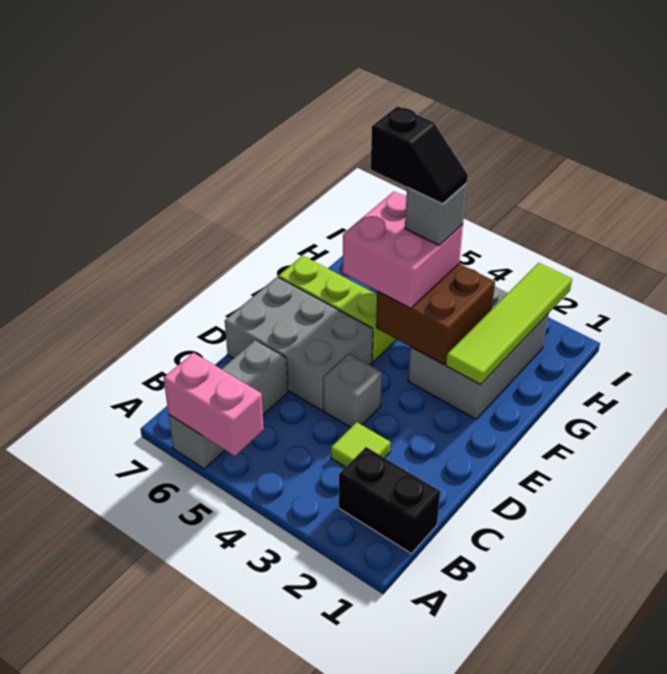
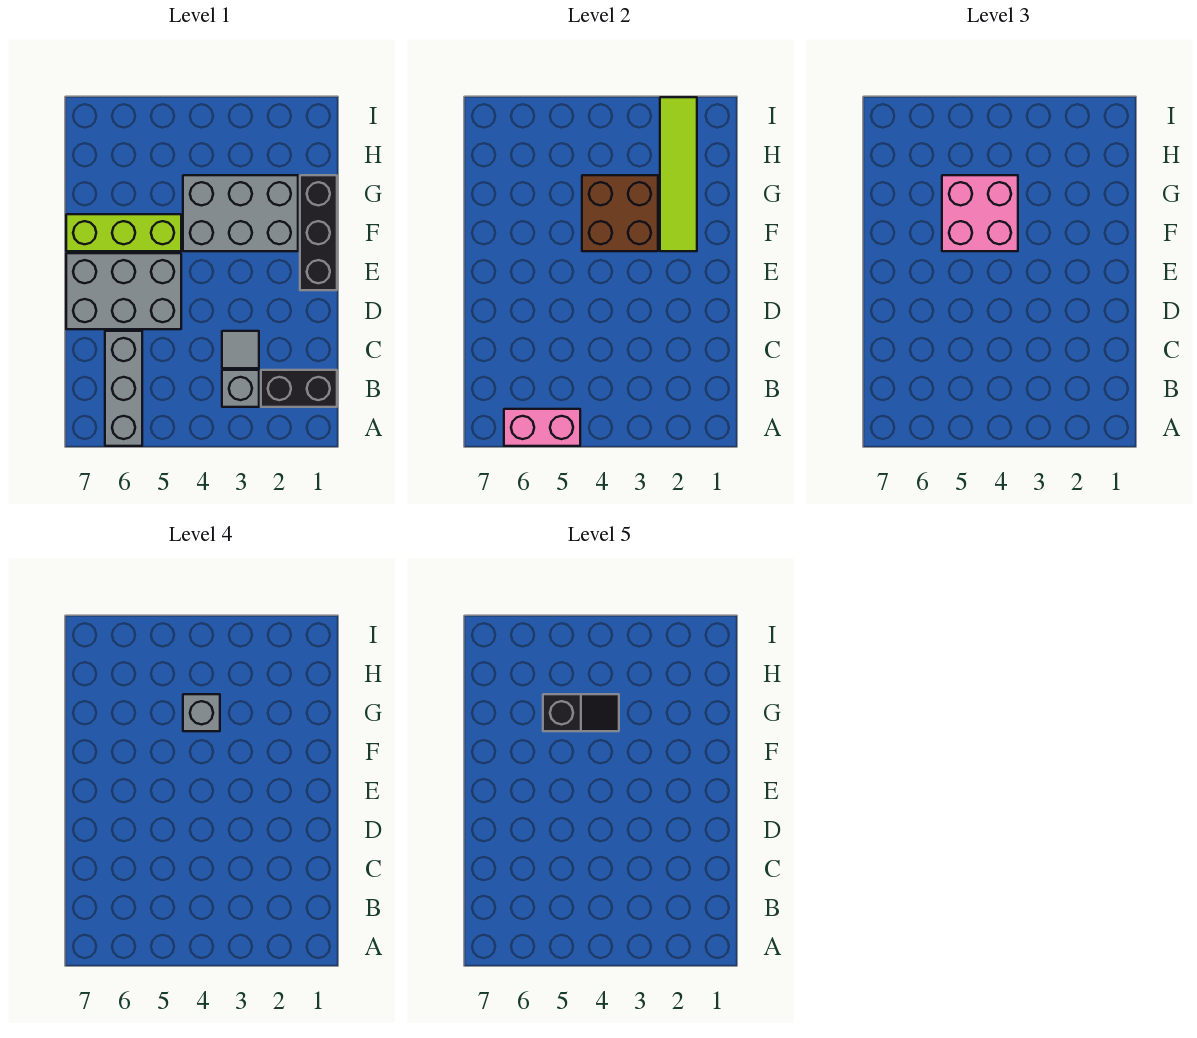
lime tile C3 level 1 -> grey tile C3 level 1
grey brick D4 level 1 -> grey brick B3 level 1
none -> black brick E1:G1 level 1
grey brick F2:H3 level 1 -> grey brick F2:G4 level 1

